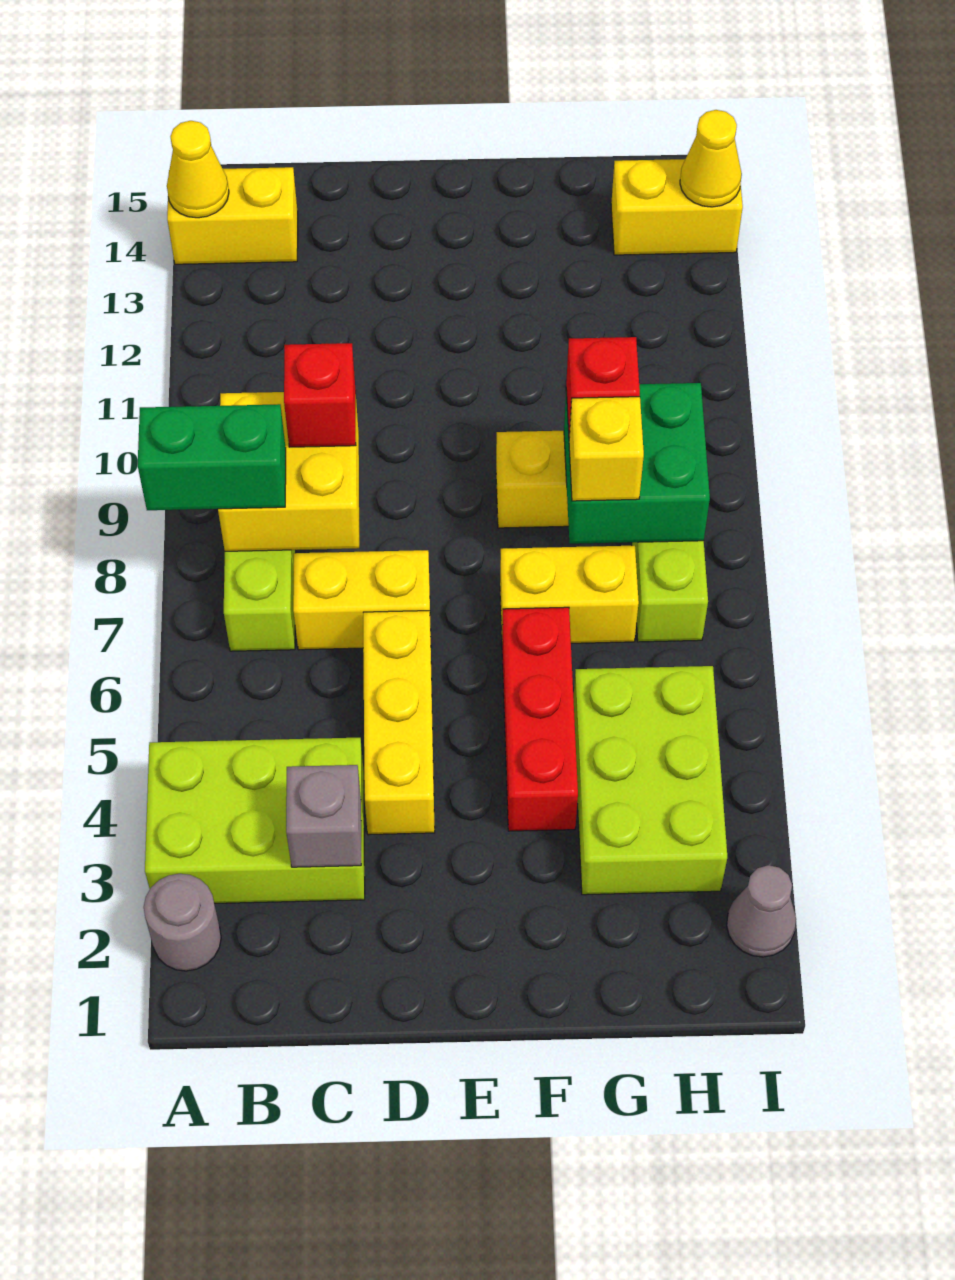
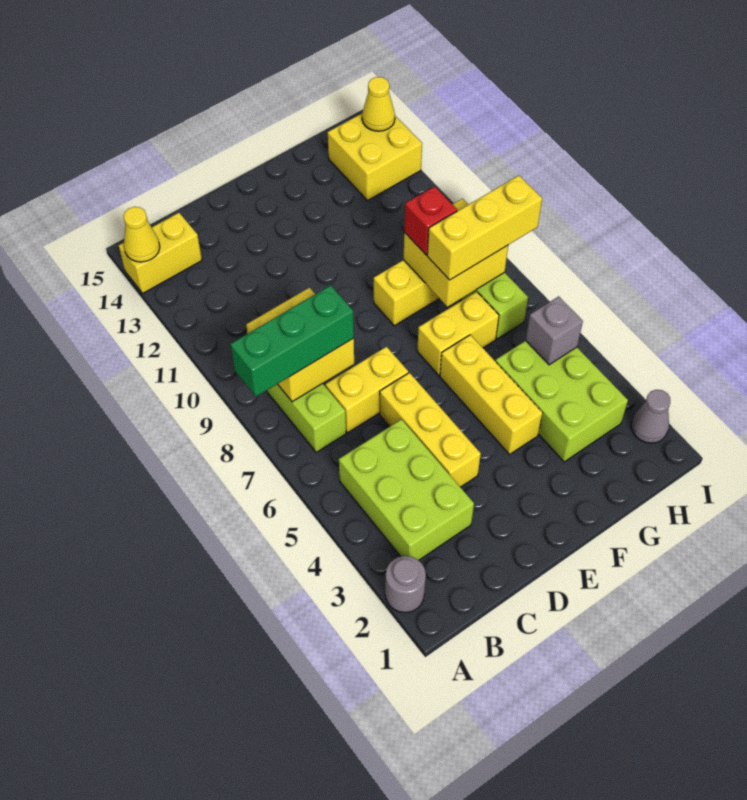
lime brick A3:C4 level 1 -> lime brick B3:C5 level 1
green brick A8:B8 level 3 -> green brick A8:C8 level 3
grey brick C3 level 2 -> grey brick H5 level 2
red brick C9 level 3 -> none
red brick F4:F6 level 1 -> yellow brick F4:F6 level 1
green brick G8:H9 level 2 -> yellow brick G8:H9 level 2
yellow brick G8 level 3 -> yellow brick G8:I8 level 3
yellow brick H14:I14 level 1 -> yellow brick H13:I14 level 1

